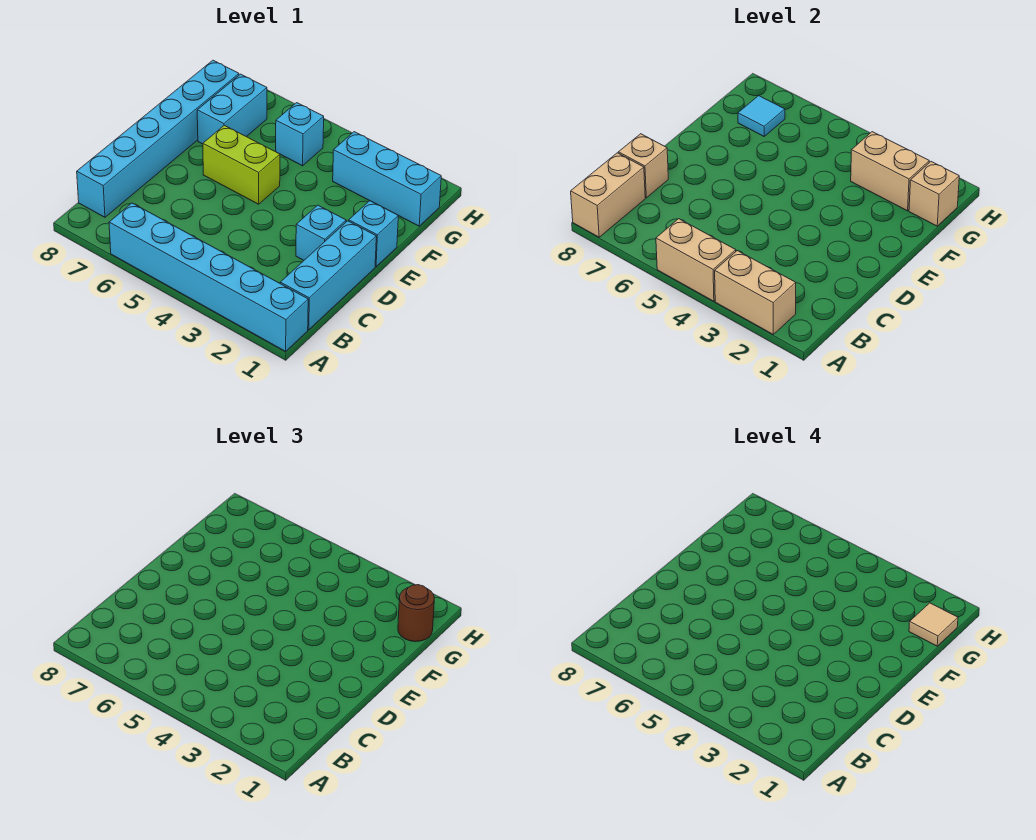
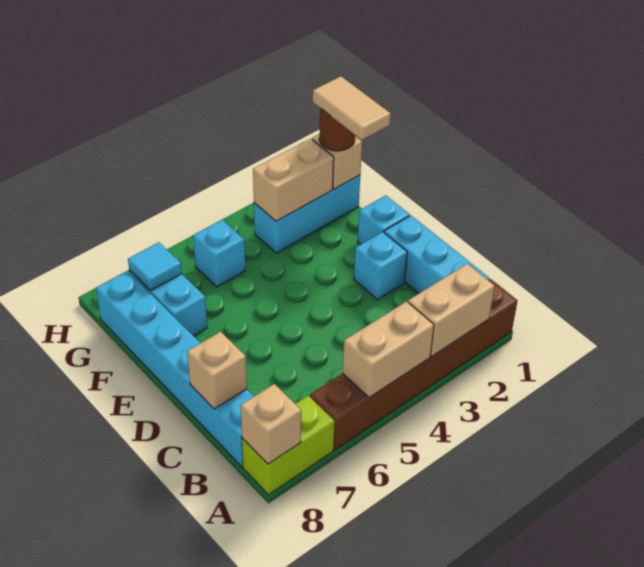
cyan brick A1:A6 level 1 -> brown brick A1:A6 level 1
tan brick A8:B8 level 2 -> tan brick A8 level 2
lime brick E5:E6 level 1 -> lime brick A7:A8 level 1
tan tile G1 level 4 -> tan tile F1:G1 level 4

